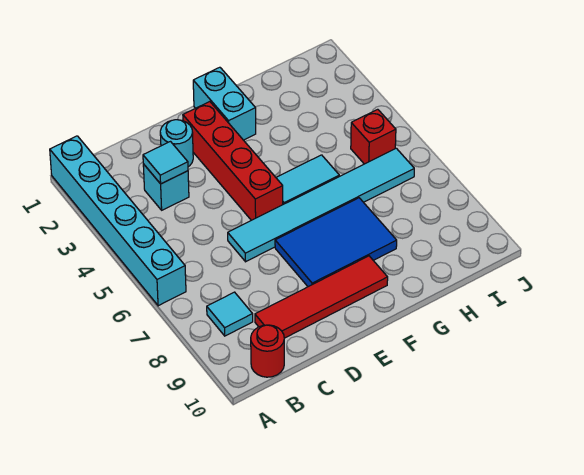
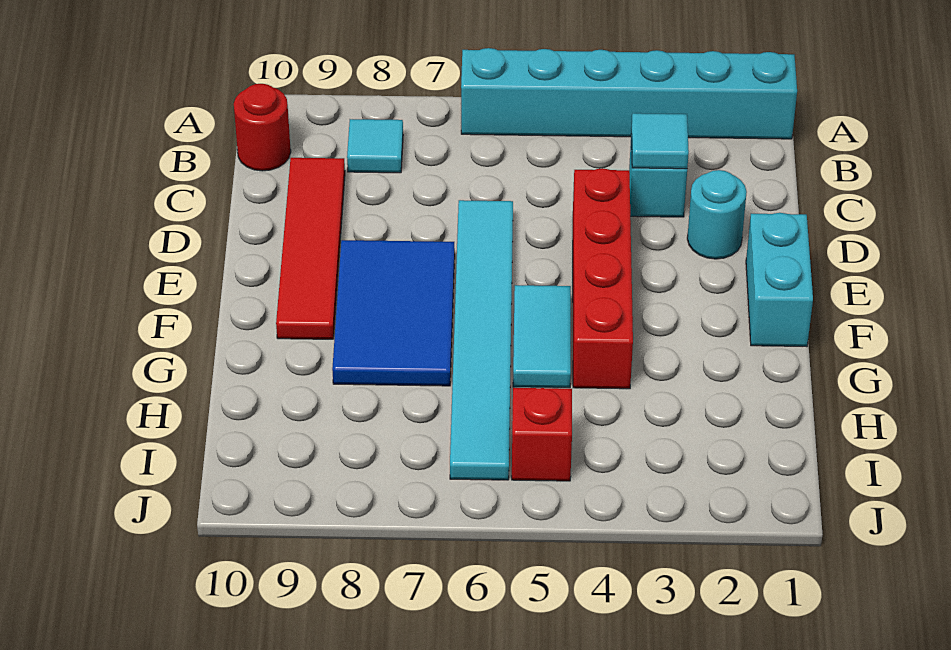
red brick E2:E5 level 1 -> red brick D4:G4 level 1
cyan brick F1:F2 level 1 -> cyan brick E1:F1 level 1

